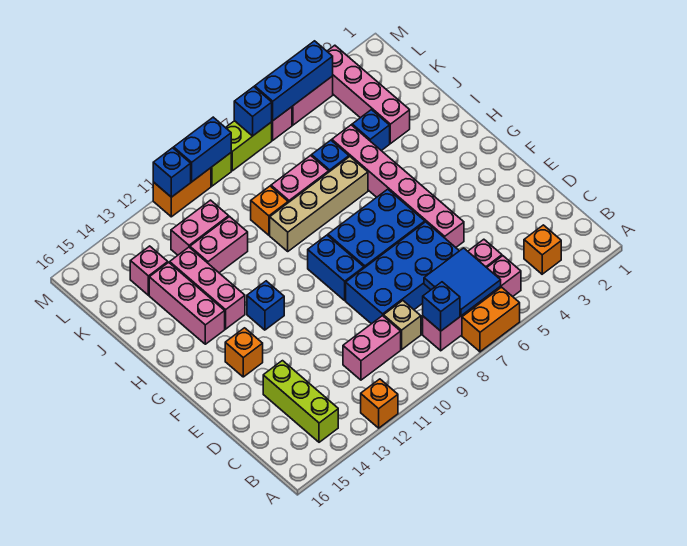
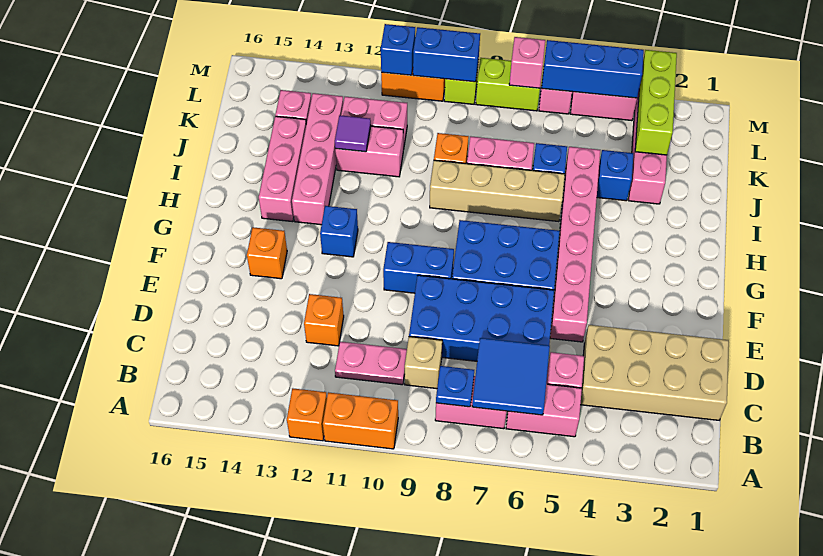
orange brick A6:A7 level 1 -> orange brick A10:A11 level 1
orange brick B3 level 1 -> orange brick D12 level 1
blue brick B8 level 2 -> blue plate B8 level 2
lime brick B14:D14 level 1 -> lime brick K3:M3 level 2
none -> tan brick C1:D4 level 1
pink brick C10:C11 level 1 -> pink plate C10:C11 level 1
blue brick F9:G9 level 1 -> blue brick F9:F10 level 1
pink brick H13:J13 level 1 -> pink brick H13:K13 level 1
none -> purple tile J12 level 2
blue brick M7 level 2 -> pink brick M7 level 2

